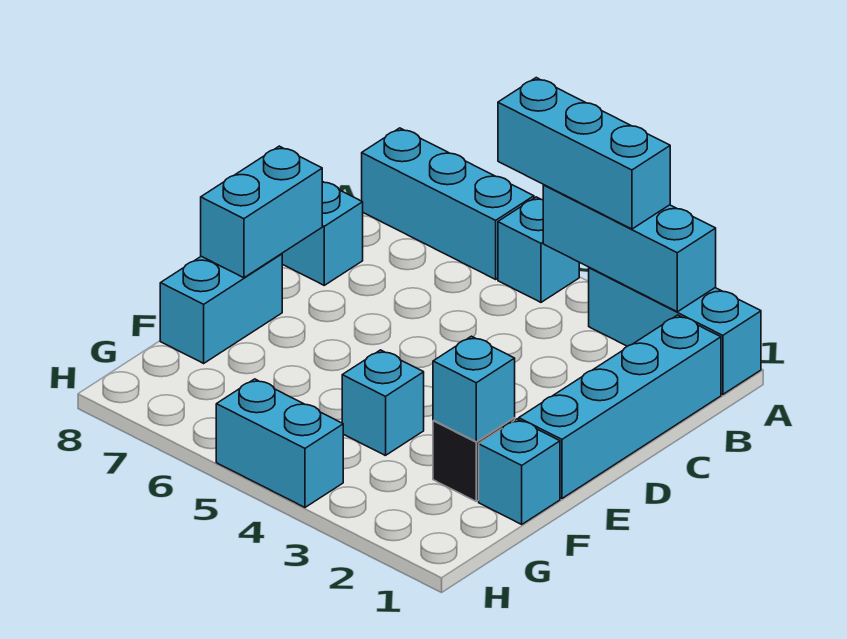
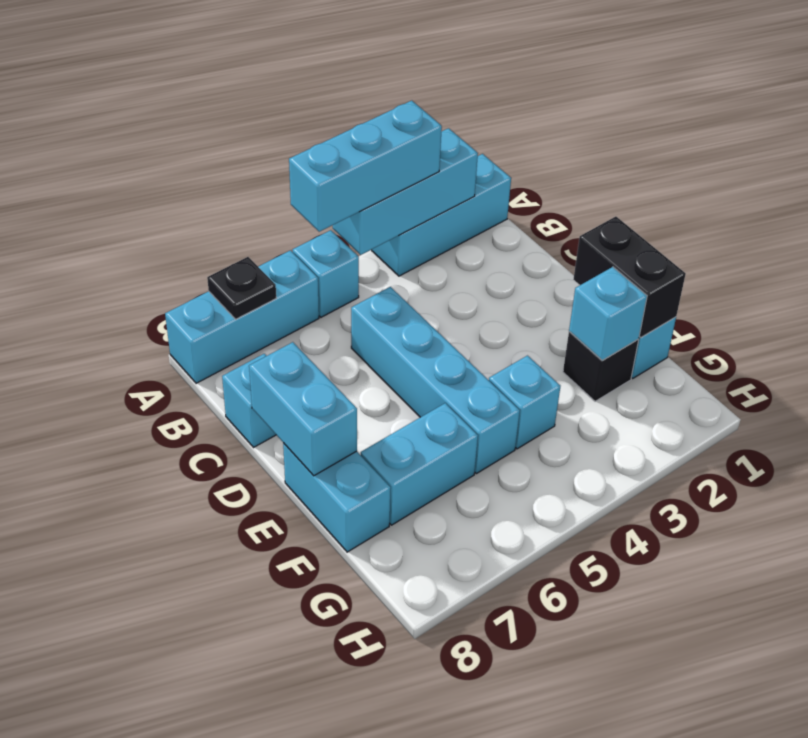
none -> black plate A7 level 2
cyan brick B1:E1 level 1 -> cyan brick C5:F5 level 1
none -> black brick E1:F1 level 2
cyan brick H4:H5 level 1 -> cyan brick F6:F7 level 1

